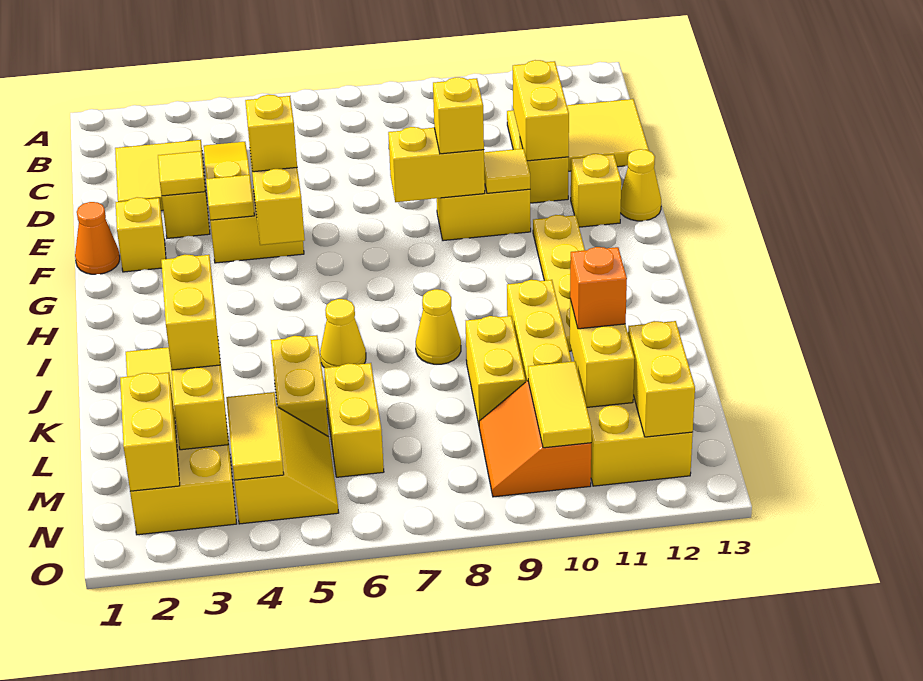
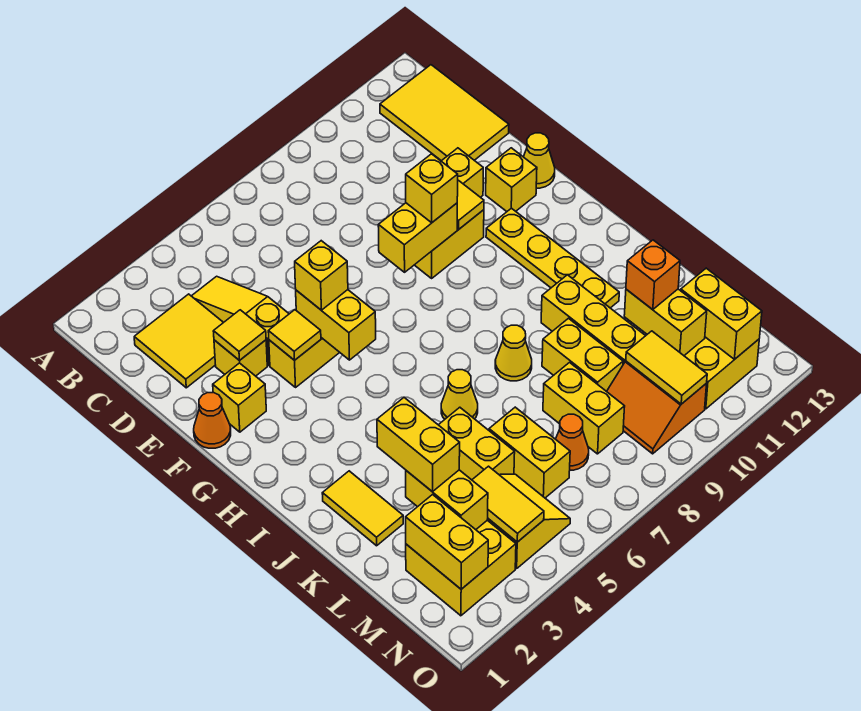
yellow tile C11:D13 level 1 -> yellow tile B12:D13 level 1
yellow brick D11:E11 level 2 -> yellow brick L8:M8 level 1
none -> orange cone M7 level 1

